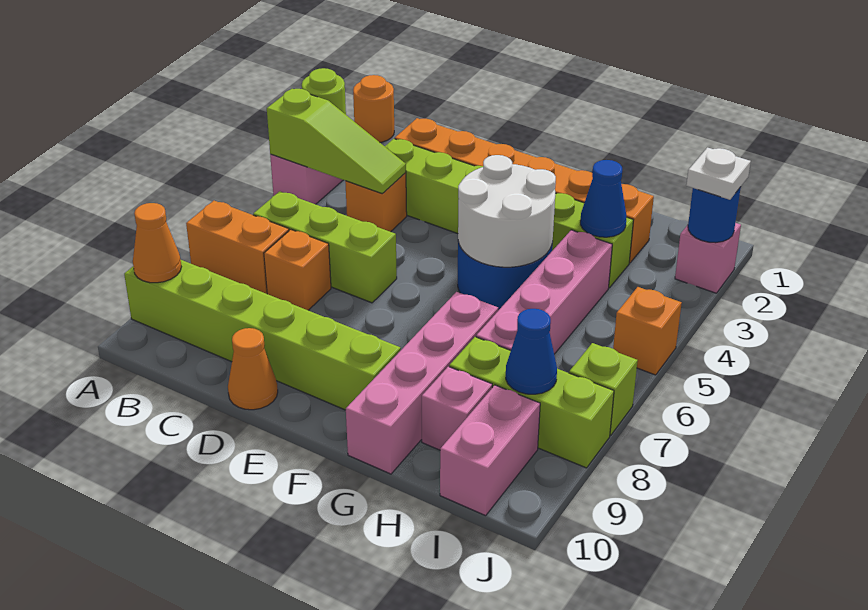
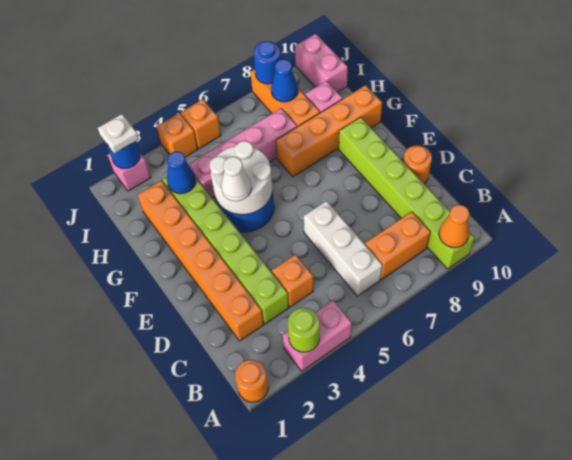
lime slope A4:C4 level 2 top A -> none
orange brick A7:B7 level 1 -> orange brick B7:B8 level 1
lime brick B6:D6 level 1 -> white brick B6:D6 level 1
orange brick C7 level 1 -> orange brick J4 level 1
orange cone D10 level 1 -> orange round brick D10 level 1
none -> white cone F4 level 3
pink brick G7:G10 level 1 -> orange brick G7:G10 level 1
lime brick H8:J8 level 1 -> orange brick H8:J8 level 1
pink brick I9:I10 level 1 -> pink brick I10:J10 level 1
lime brick J7 level 1 -> none
none -> blue round brick J8 level 2

